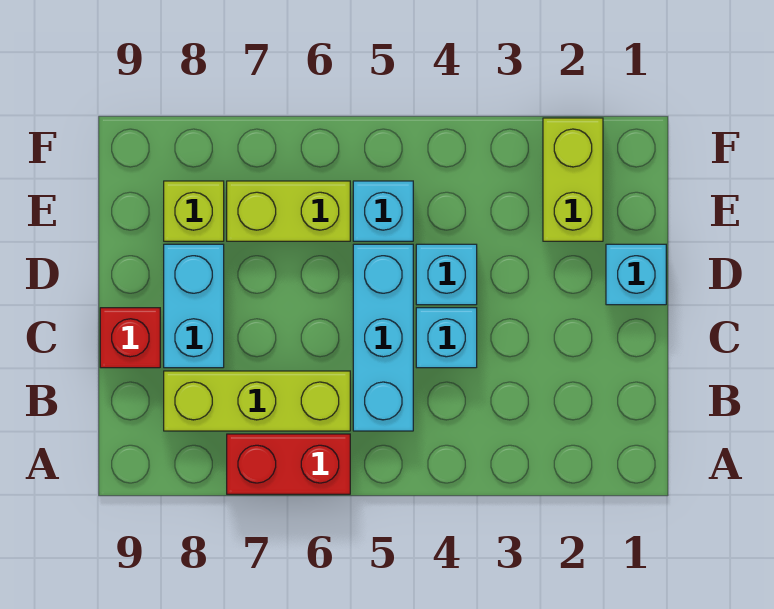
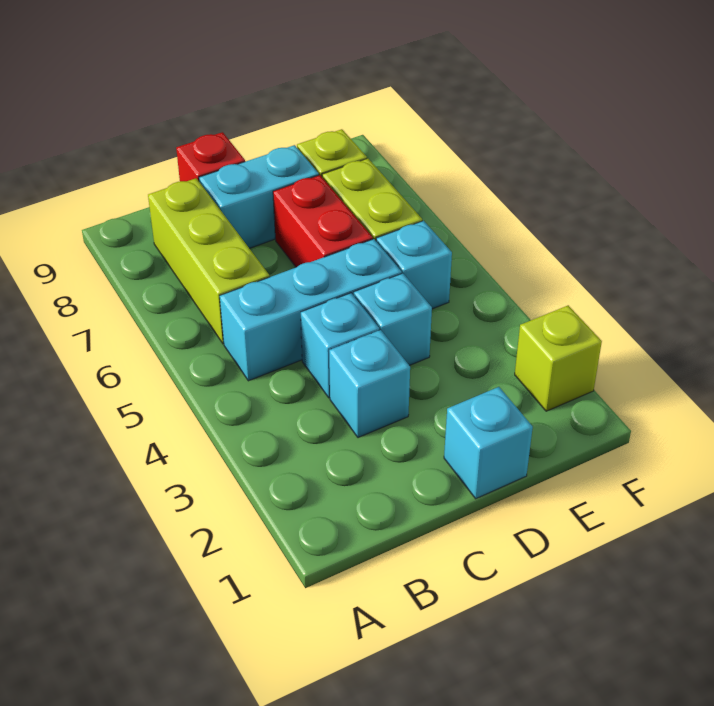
red brick A6:A7 level 1 -> red brick D6:D7 level 1
none -> cyan brick C3 level 1
lime brick E2:F2 level 1 -> lime brick F2 level 1

